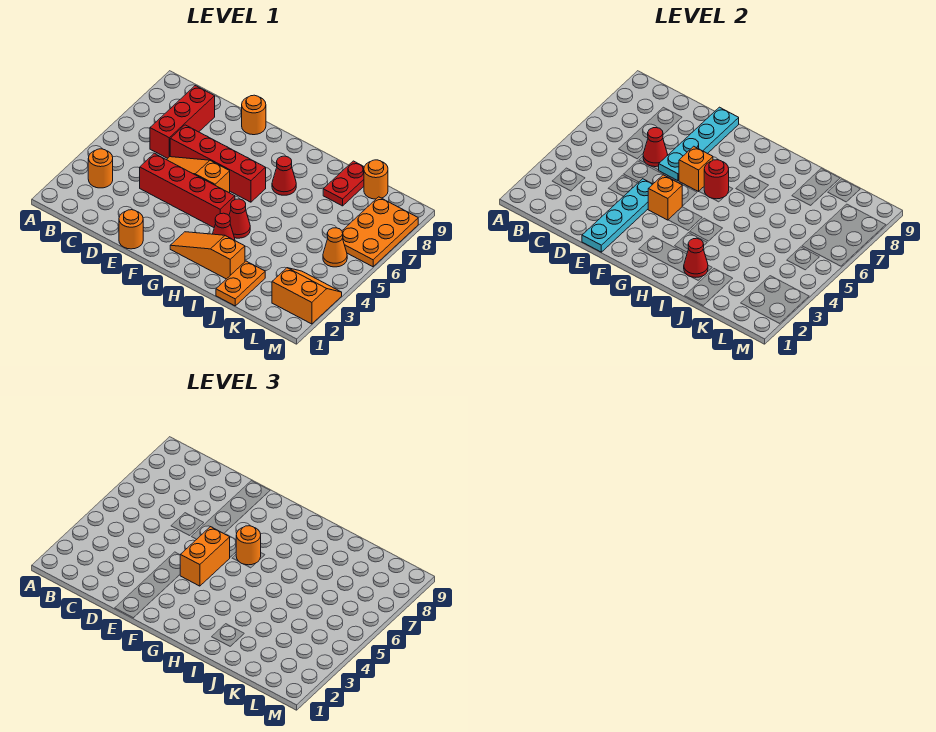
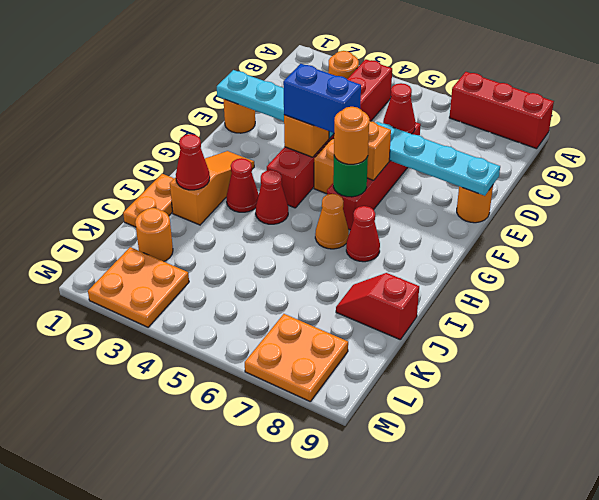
red brick C6:C8 level 1 -> red brick A7:A9 level 1
red brick D4:G4 level 1 -> red brick B4:G4 level 1
orange brick F4:F5 level 3 -> blue brick F4:F5 level 3
red round brick G6 level 2 -> green round brick G6 level 2
orange plate J1:J2 level 1 -> orange plate I1:J1 level 1
red plate J8:J9 level 1 -> red slope J8:J9 level 1 top 9
orange round brick K9 level 1 -> orange round brick K2 level 1
orange slope L2:M3 level 1 top 2 -> orange plate L2:M3 level 1
orange cone L5 level 1 -> orange cone H6 level 1
orange plate L6:M8 level 1 -> orange plate L7:M8 level 1

